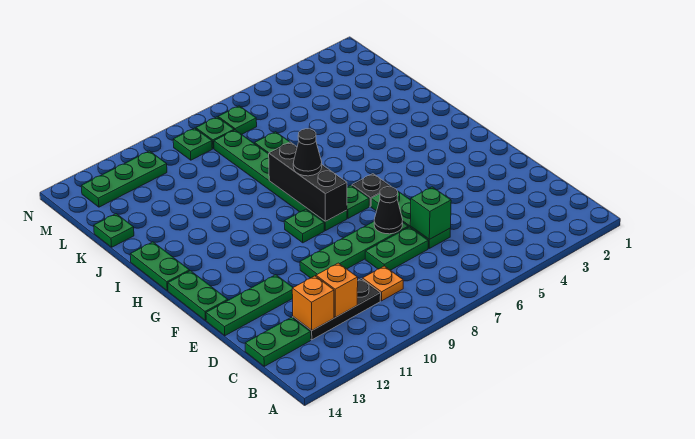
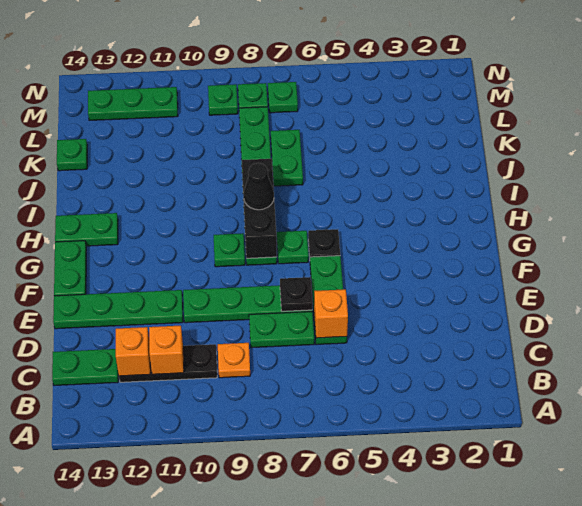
green brick D6 level 2 -> orange brick D6 level 2
black cone E7 level 2 -> black plate E7 level 2
green plate E12:E14 level 1 -> green plate E11:E14 level 1
green plate H14:I14 level 1 -> green plate H13:H14 level 1

